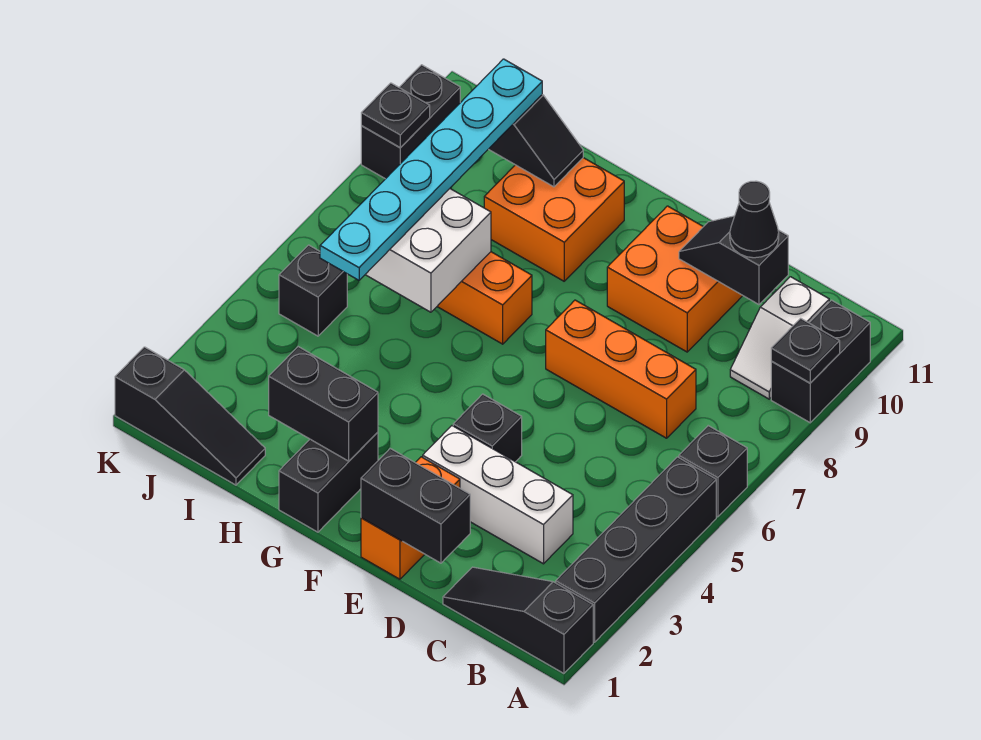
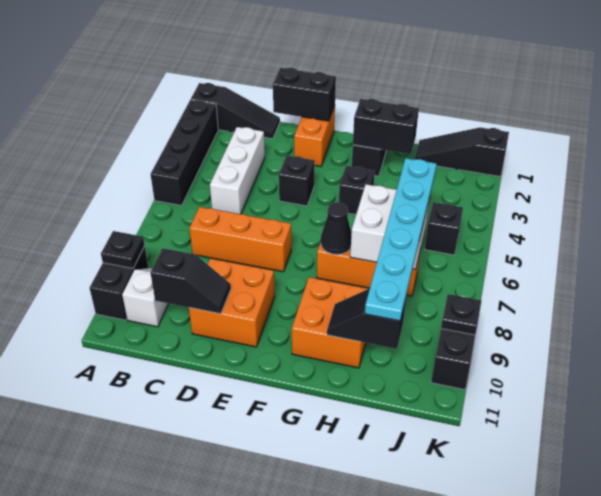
black brick A6 level 1 -> black brick G4 level 1
white brick C3:E3 level 1 -> white brick C3:C5 level 1
black cone C10 level 3 -> black cone G7 level 2

